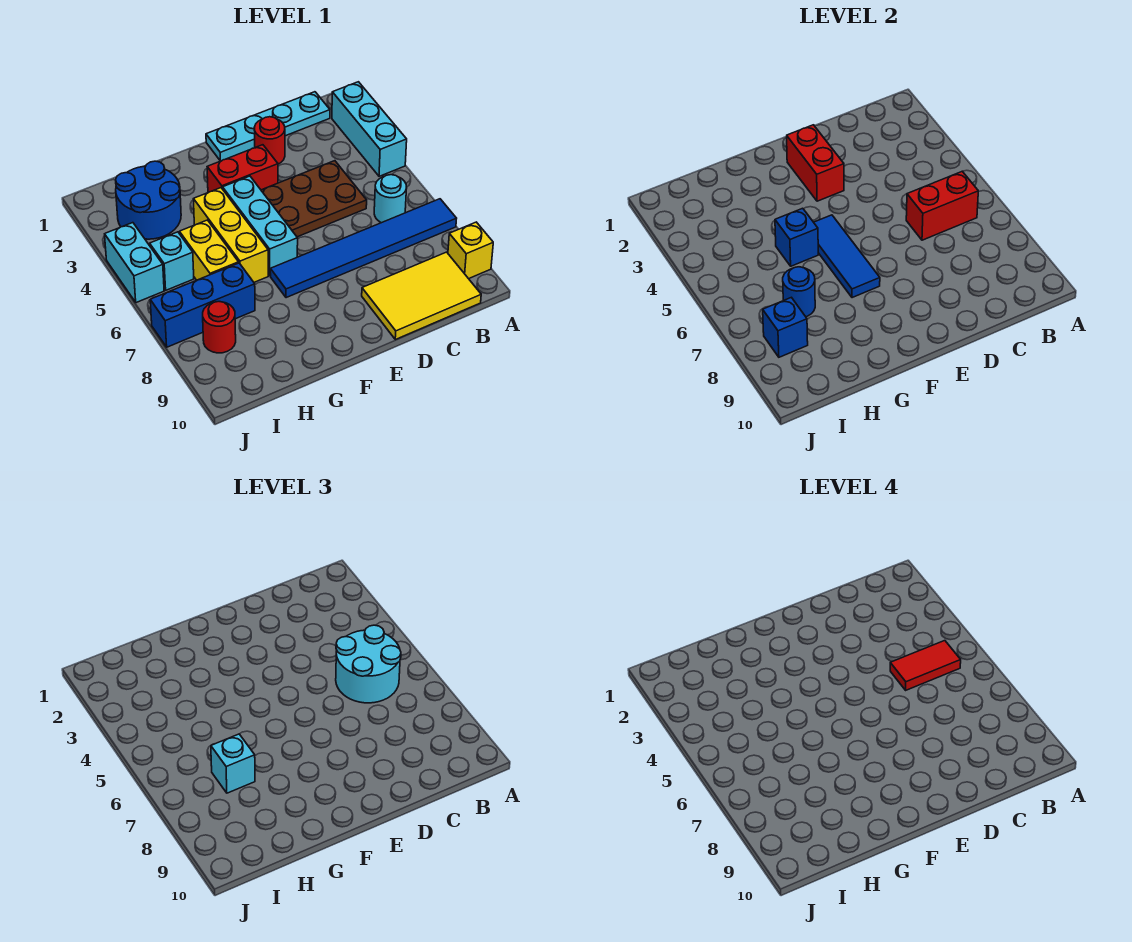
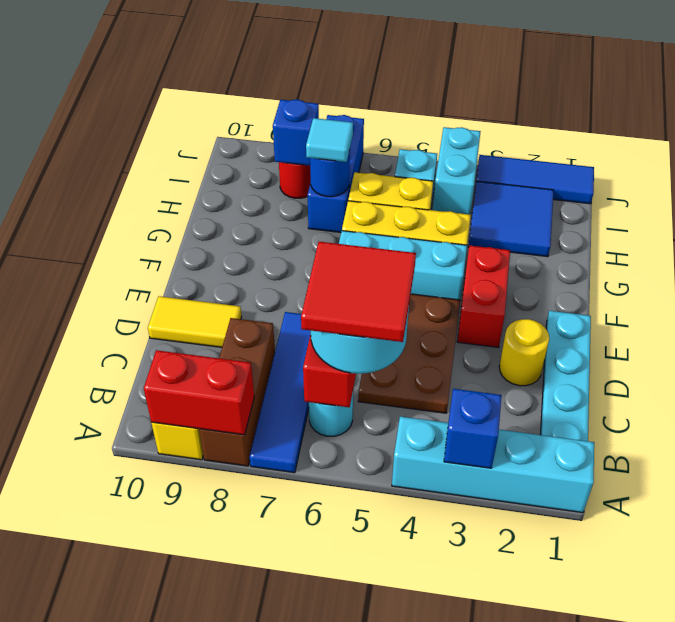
cyan brick A2:A4 level 1 -> cyan brick A1:A4 level 1
blue tile A7:F7 level 1 -> blue tile A7:D7 level 1
none -> brown brick A8:C8 level 1
red tile B5:C5 level 4 -> red tile B5:C6 level 4
yellow tile B9:D10 level 1 -> yellow tile D9:D10 level 1
red round brick D2 level 1 -> yellow round brick D2 level 1
red brick E2:E3 level 2 -> red brick A8:A9 level 2
blue tile F5:F7 level 2 -> blue tile J1:J3 level 1
blue brick G5 level 2 -> blue brick A3 level 2
blue round brick H2:I3 level 1 -> blue tile H2:I3 level 1
cyan brick H7 level 3 -> cyan tile H7 level 3
cyan brick J4:J5 level 1 -> cyan brick I4:J4 level 1

